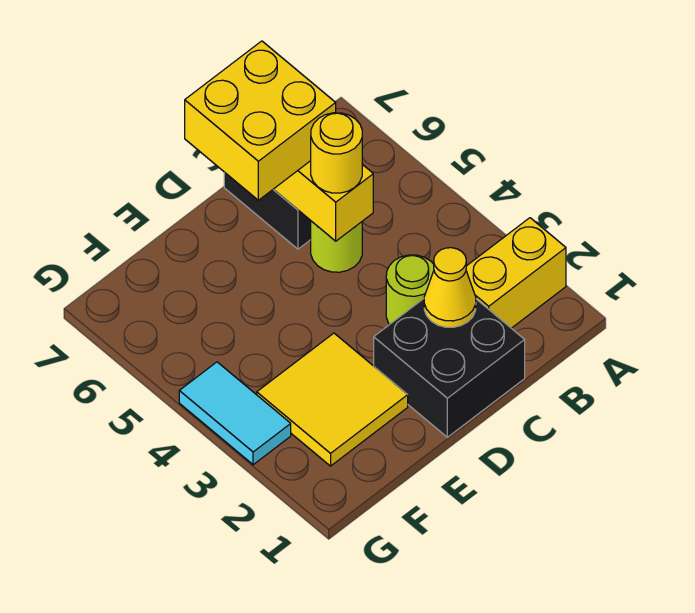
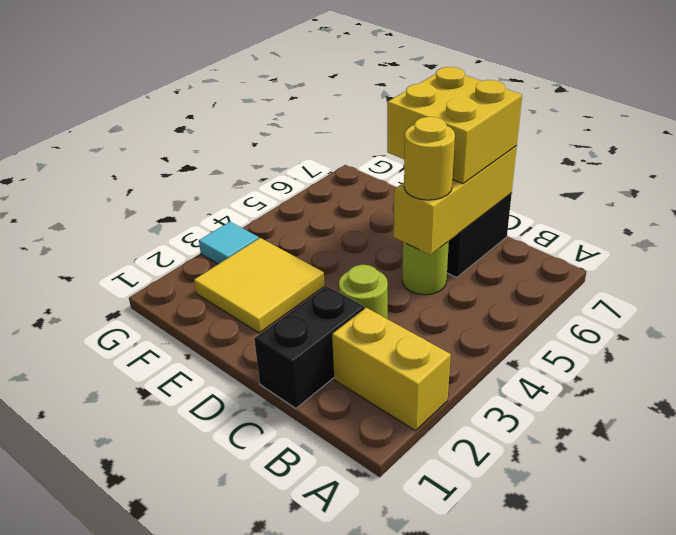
black brick C1:D2 level 1 -> black brick C1:C2 level 1
yellow cone C2 level 2 -> none
cyan tile G3:G4 level 1 -> cyan tile G3 level 1

